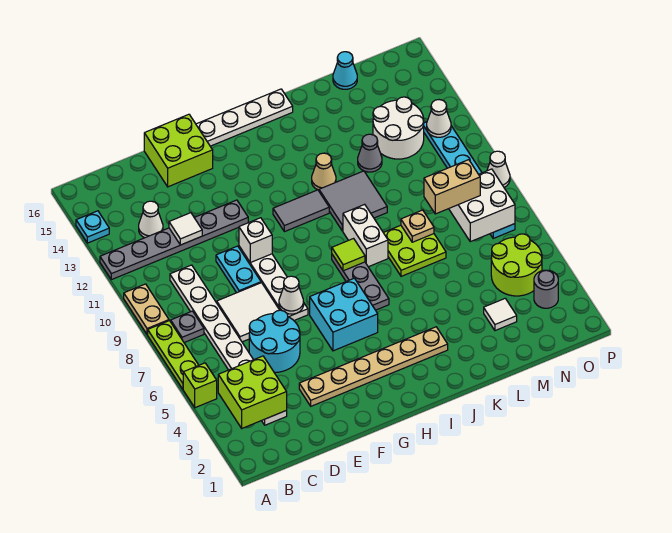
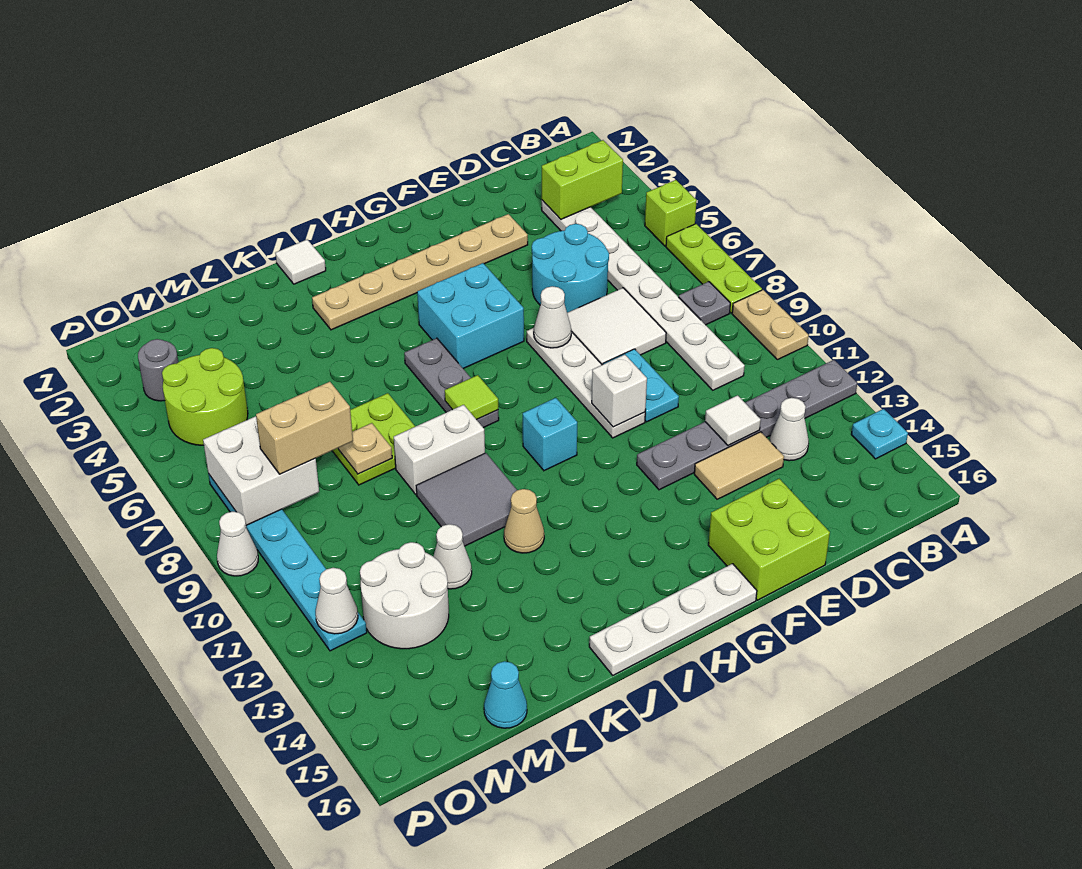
lime brick B3:C4 level 2 -> lime brick B3:C3 level 2
none -> tan tile D13:E13 level 1
none -> cyan brick H10 level 1
grey tile H11:I11 level 1 -> none
white brick J8:J9 level 1 -> white brick J9:K9 level 1
grey cone L12 level 1 -> white cone L12 level 1
white tile M3 level 1 -> white tile J1 level 1

